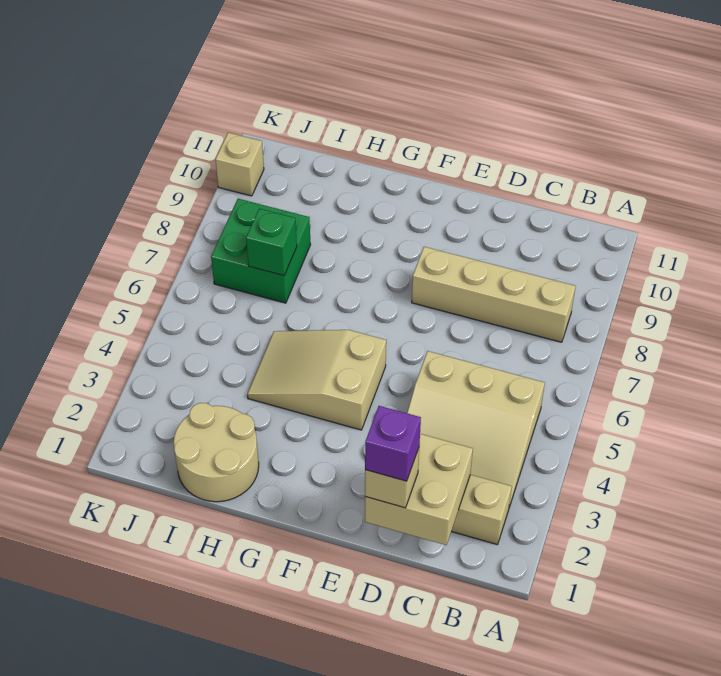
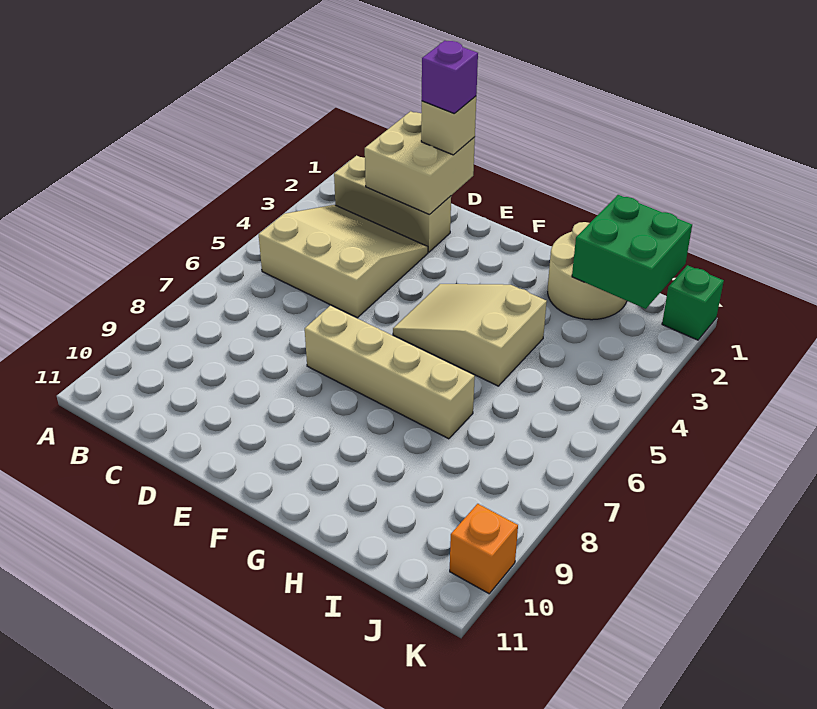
tan brick B8:E8 level 1 -> tan brick E7:H7 level 1
tan slope F4:H5 level 1 top F -> tan slope F4:H5 level 1 top H
green brick I7:J8 level 1 -> green brick I1:J2 level 2
green brick I7 level 2 -> green brick K1 level 1
tan brick K10 level 1 -> orange brick K10 level 1

